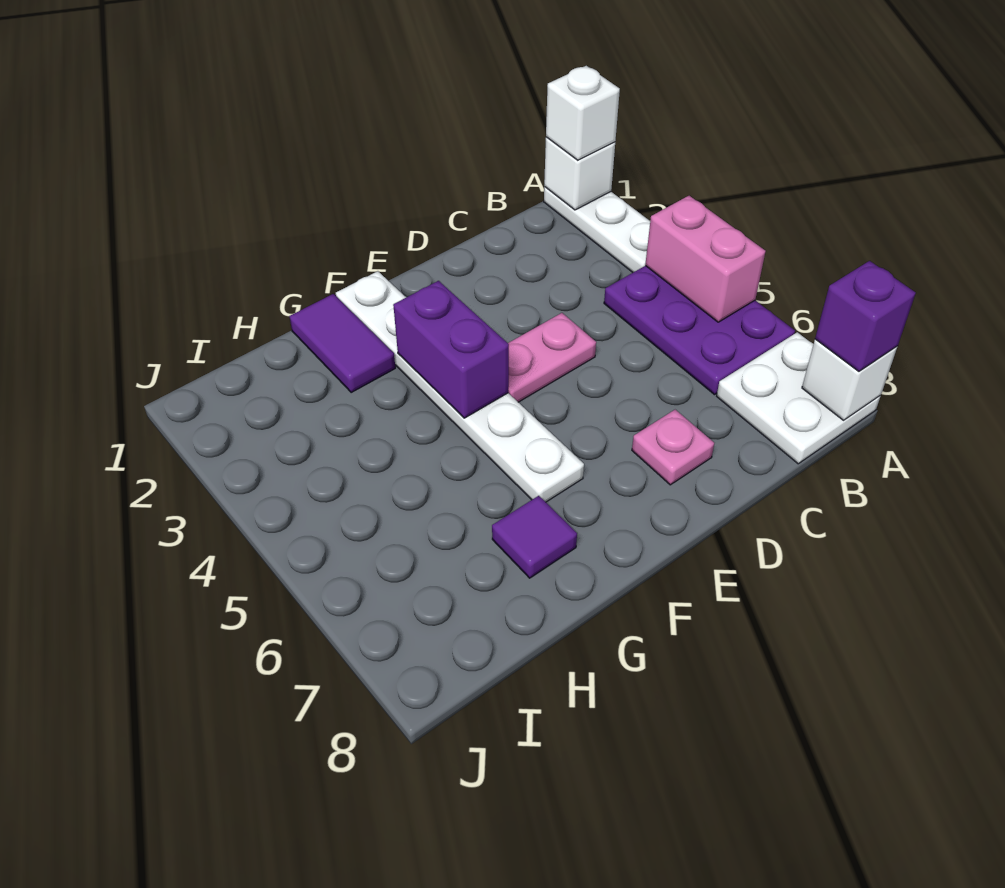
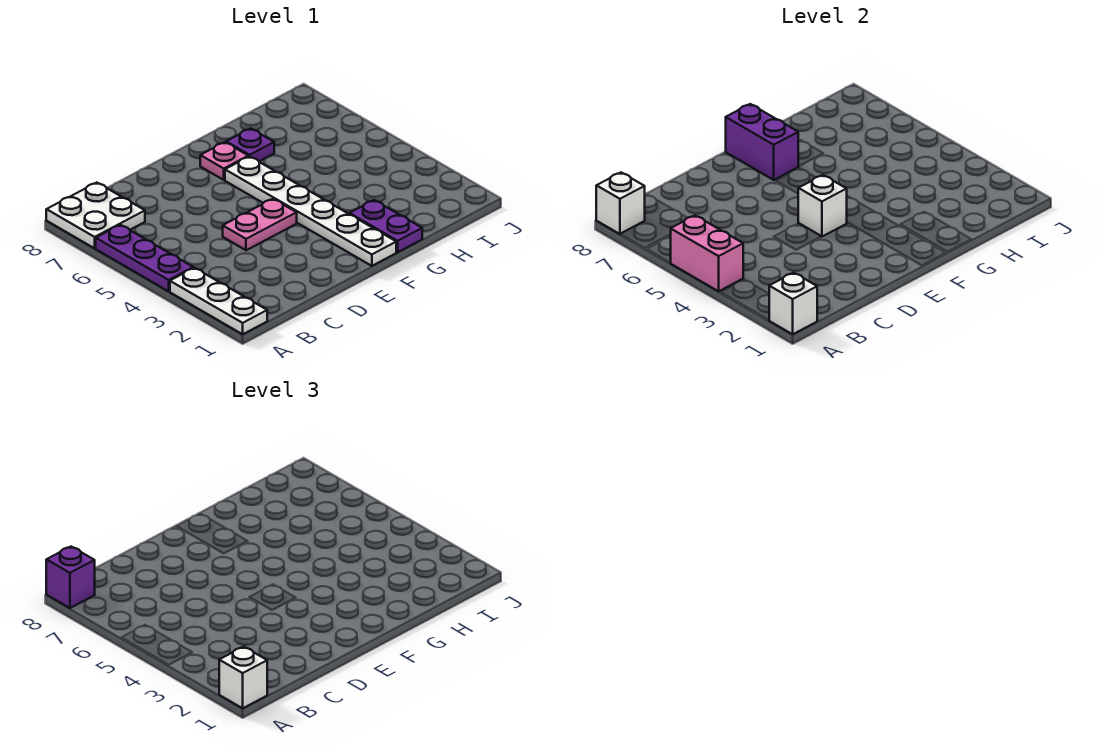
purple plate A4:B6 level 1 -> purple plate A4:A6 level 1
pink plate D7 level 1 -> pink plate F7 level 1
none -> white brick E4 level 2
purple brick F3:F4 level 2 -> purple brick F7:F8 level 2
purple tile G1:G2 level 1 -> purple plate G1:G2 level 1
purple tile G7 level 1 -> purple plate G7 level 1

